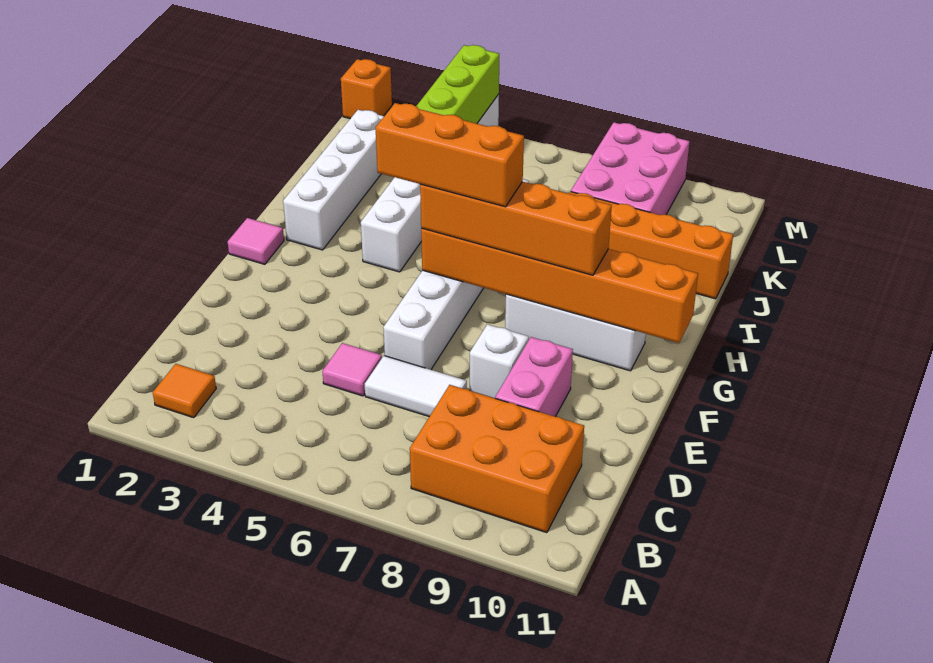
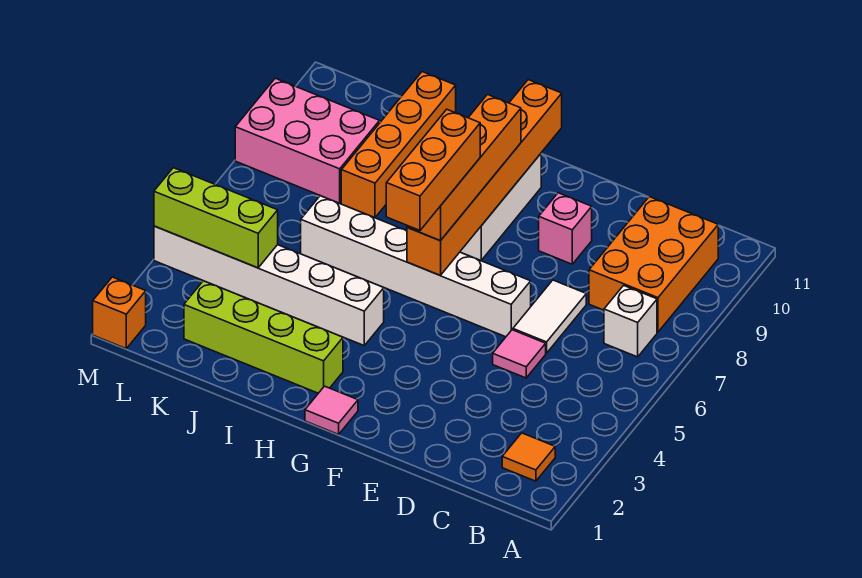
pink brick D9:E9 level 1 -> pink brick E9 level 1
white brick E8 level 1 -> white brick B7 level 1
white brick H2:K2 level 1 -> lime brick H2:K2 level 1

